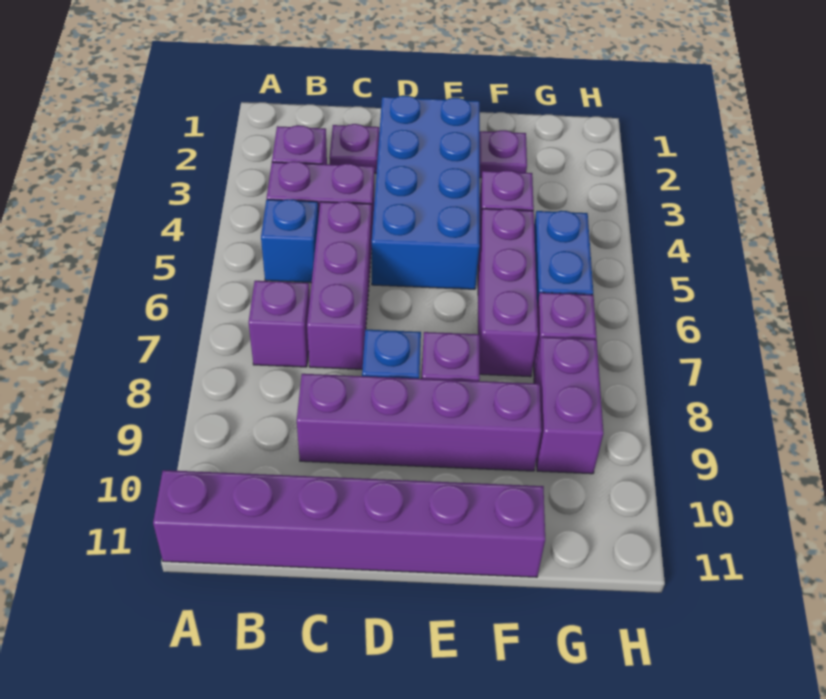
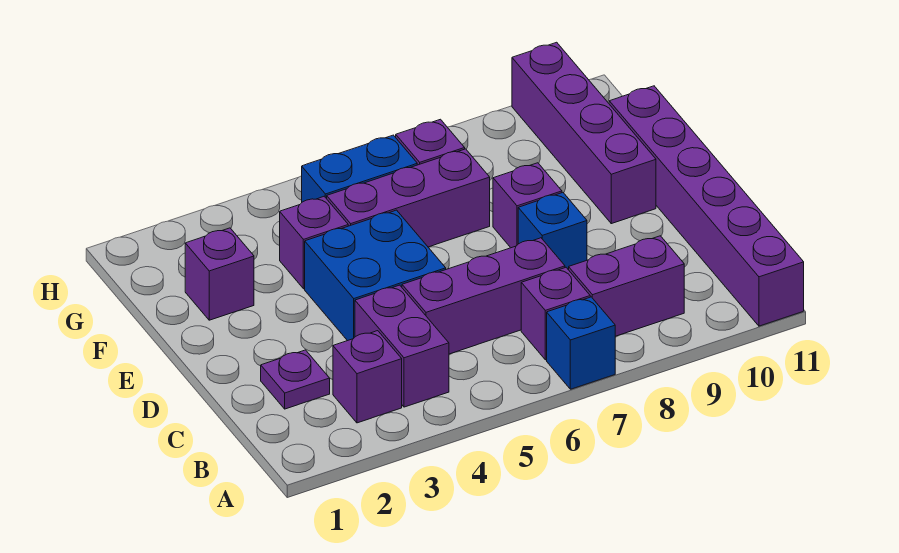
blue brick B5 level 1 -> blue brick A7 level 1
purple brick C9:F9 level 1 -> purple brick E10:H10 level 1
blue brick D2:E5 level 1 -> blue brick D4:E5 level 1
purple plate F2 level 1 -> purple brick F2 level 1
purple brick G8:G9 level 1 -> purple brick B8:B9 level 1

